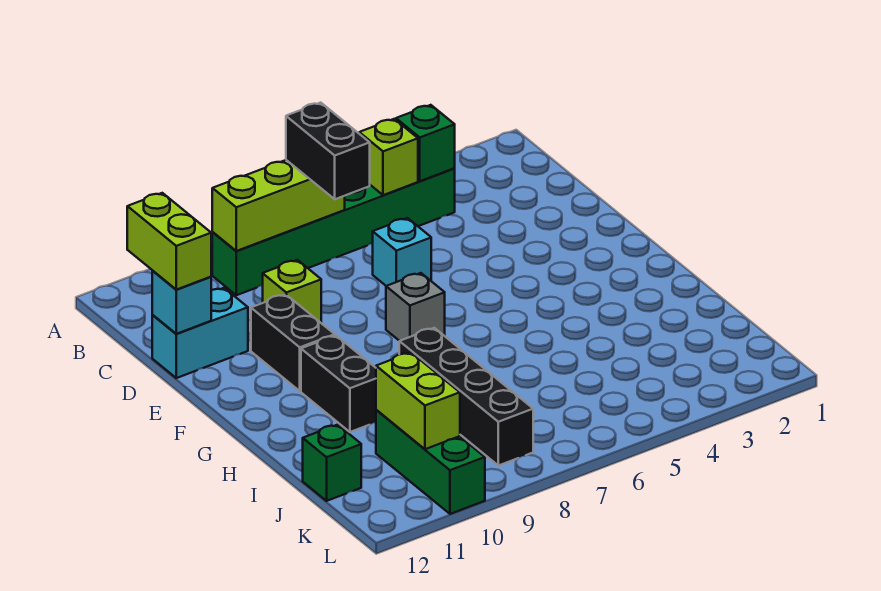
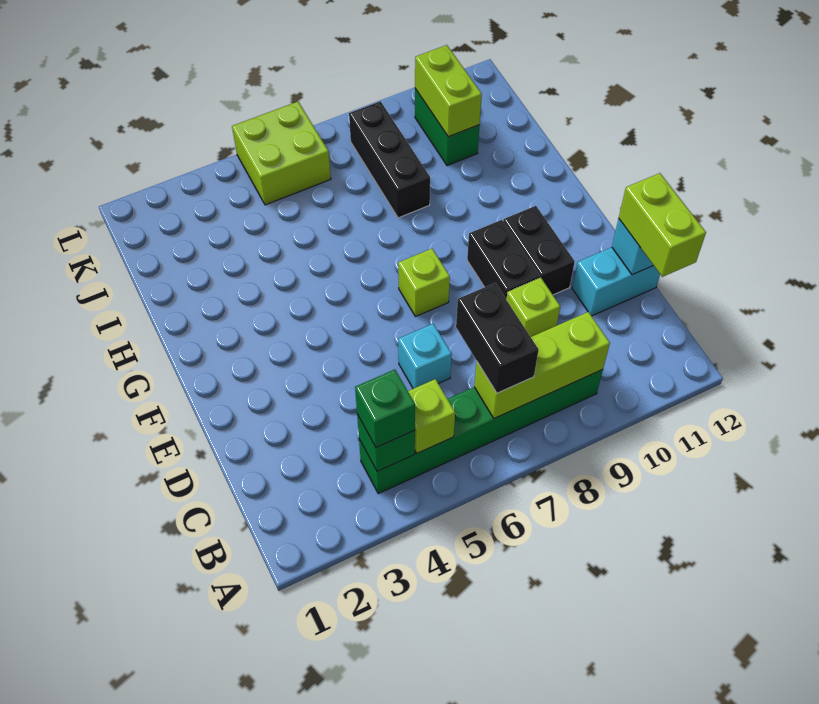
grey brick F7 level 1 -> lime brick F7 level 1
black brick G10:H10 level 1 -> black brick E9:F9 level 1
black brick H8:K8 level 1 -> black brick I8:K8 level 1
green brick J10:L10 level 1 -> green brick J10:K10 level 1
green brick J12 level 1 -> green brick B4 level 3
none -> lime brick K5:L6 level 1

